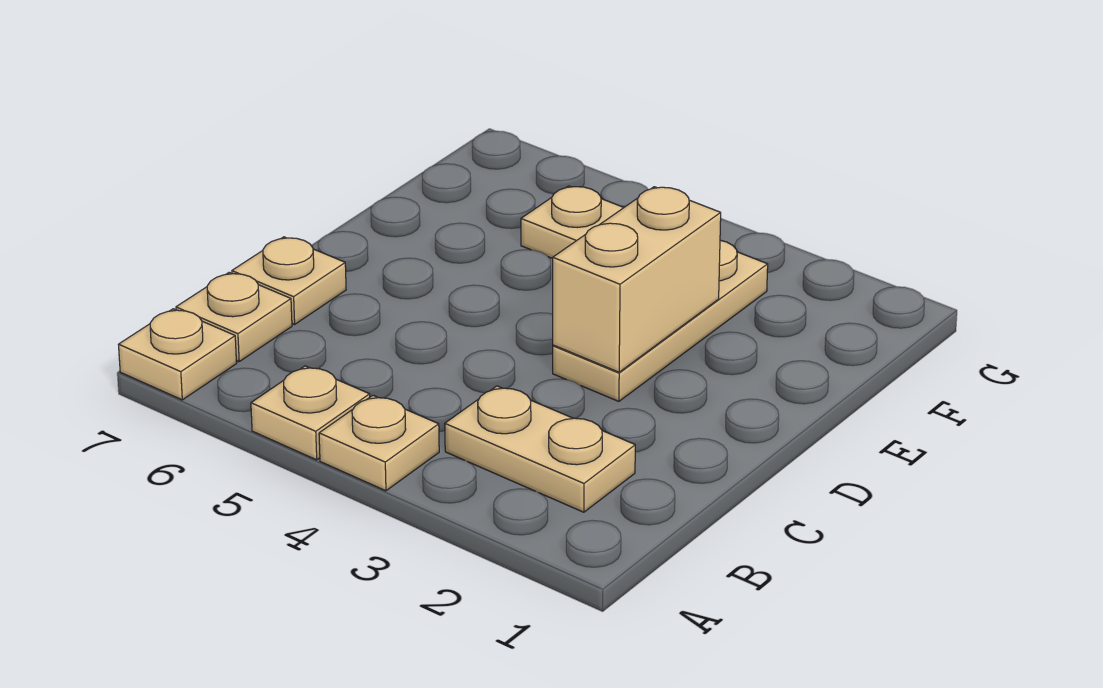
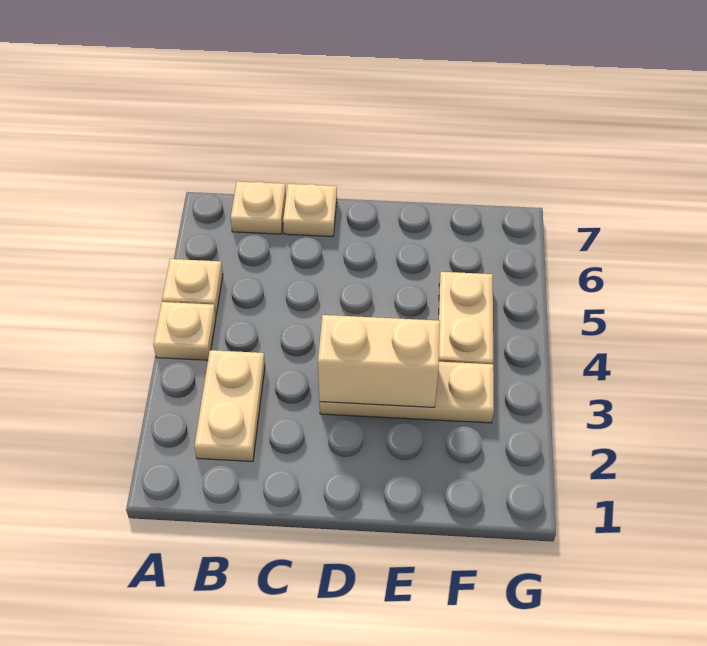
tan plate A7 level 1 -> none

